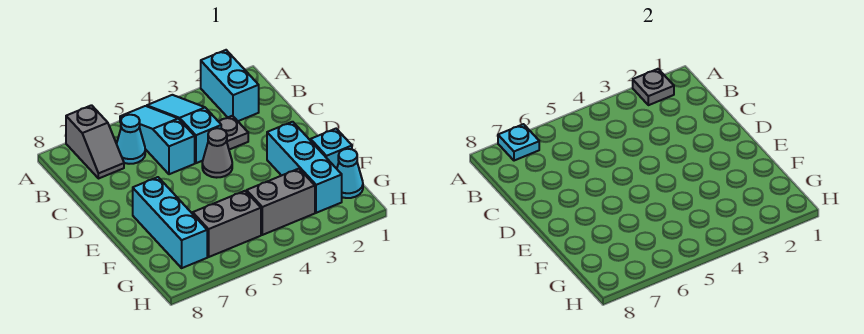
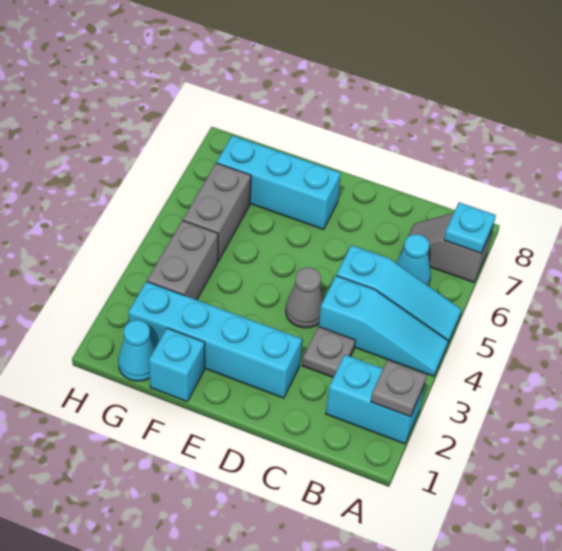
cyan brick E2:G2 level 1 -> cyan brick D2:G2 level 1

